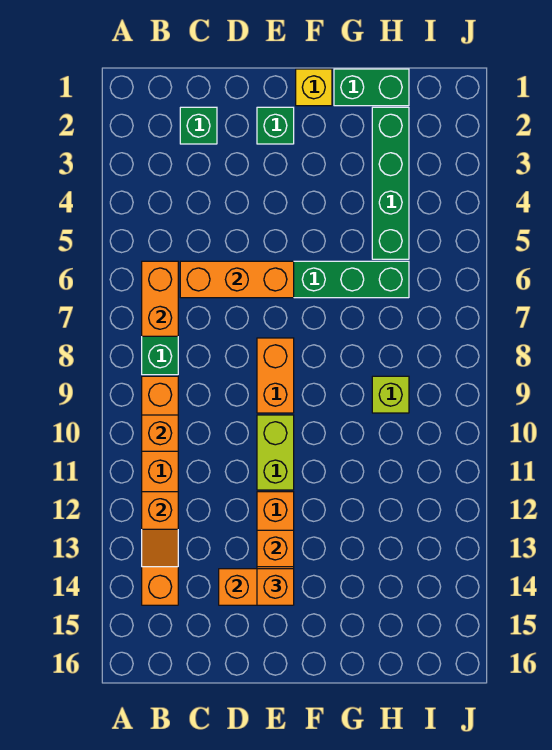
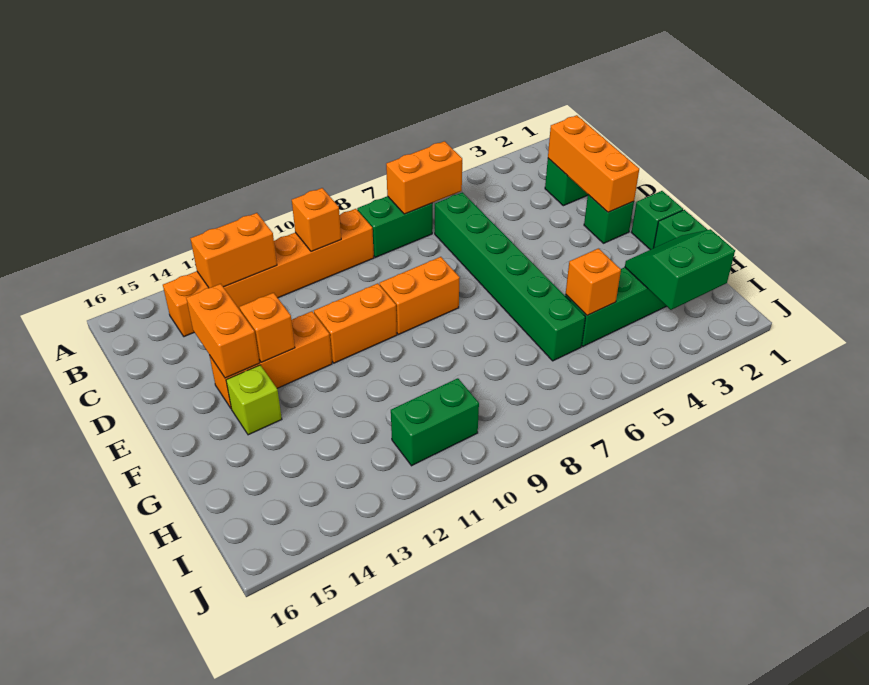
orange slope B12:B13 level 2 top 12 -> orange brick B12:B13 level 2
orange brick C6:E6 level 2 -> orange brick C2:E2 level 2
lime brick E10:E11 level 1 -> orange brick E10:E11 level 1
orange brick E14 level 3 -> orange brick H5 level 2
yellow brick F1 level 1 -> green brick F1 level 1
none -> green slope H2:I3 level 2 top I
lime brick H9 level 1 -> lime brick F14 level 1
none -> green brick I10:I11 level 1

